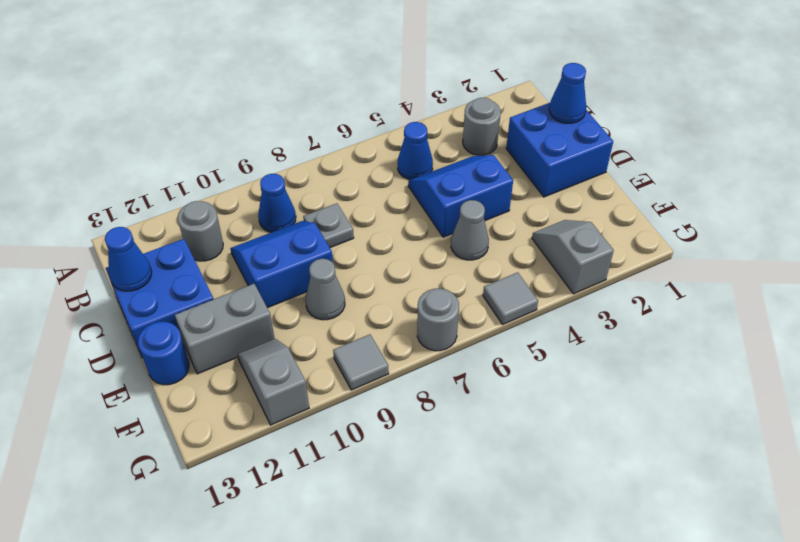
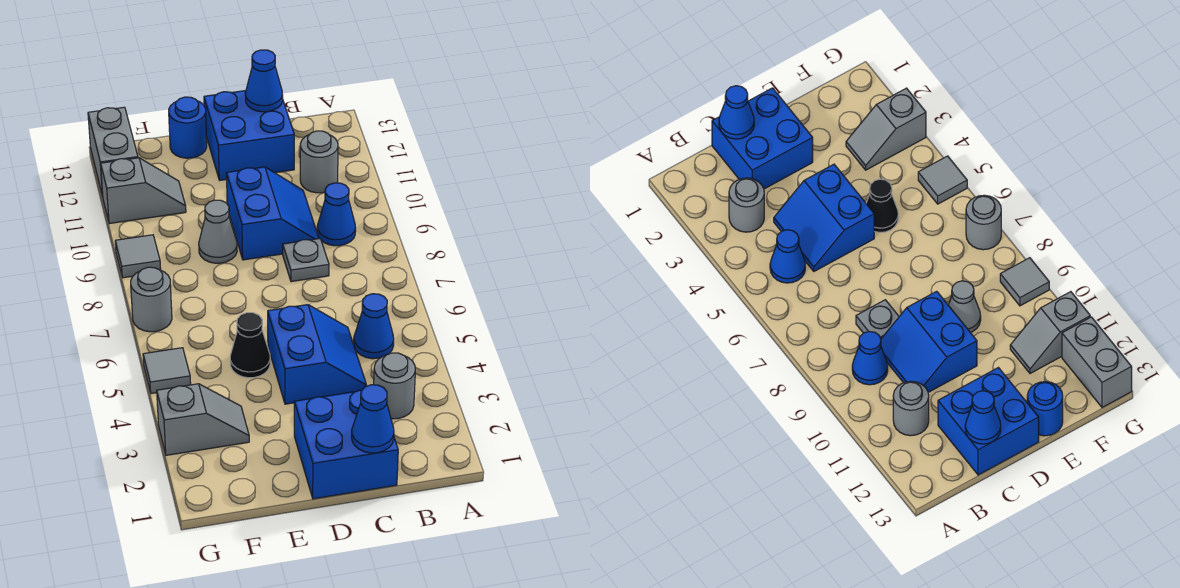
grey cone E5 level 1 -> black cone E5 level 1
grey brick E11:E12 level 1 -> grey brick G12:G13 level 1

